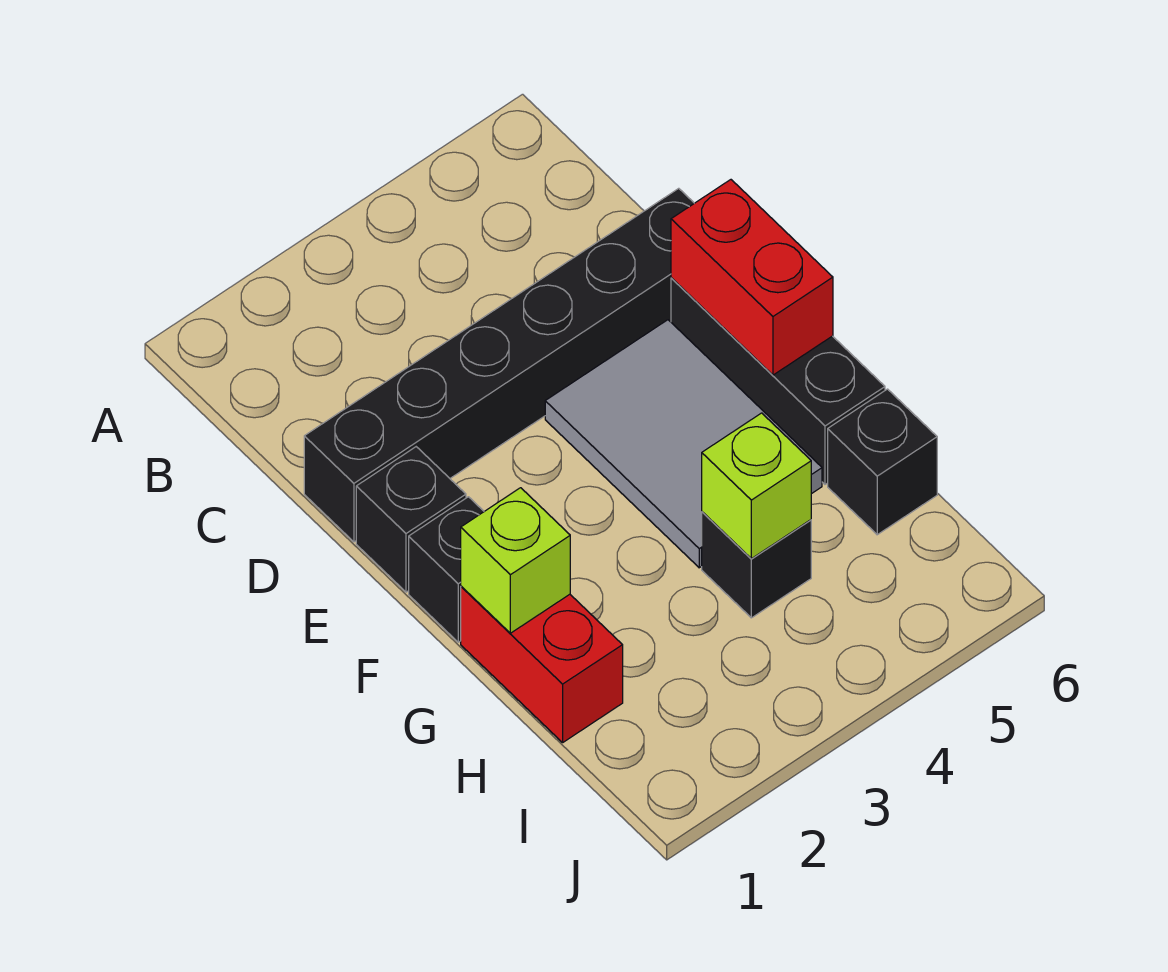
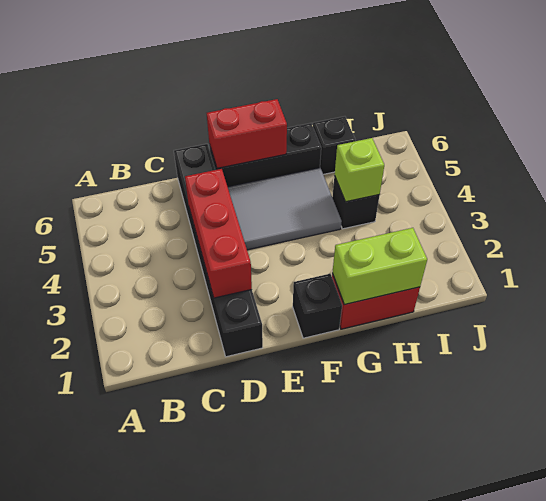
none -> red brick D2:D4 level 2
black brick E1 level 1 -> none
lime brick G1 level 2 -> lime brick G1:H1 level 2

